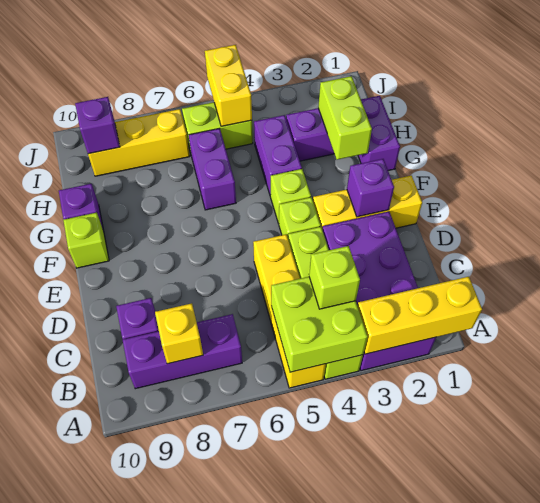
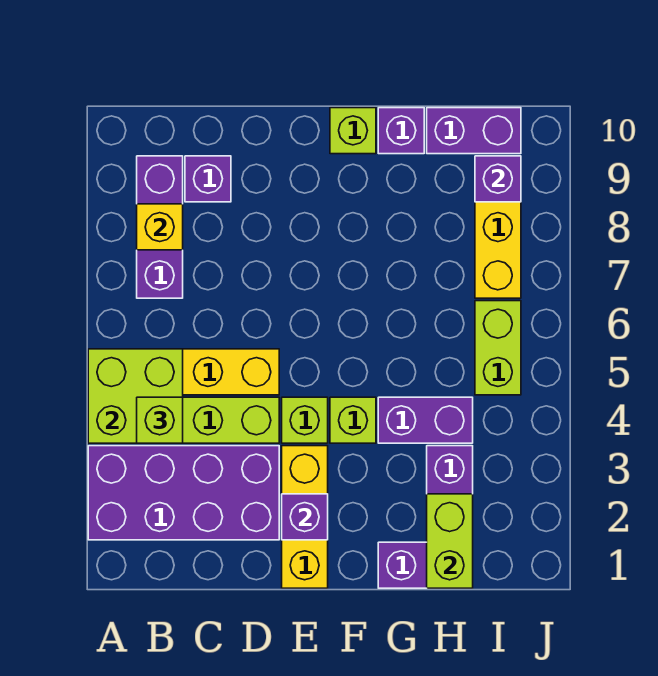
yellow brick A1:A3 level 2 -> none
lime brick G2:H2 level 2 -> lime brick H1:H2 level 2
purple brick G6:H6 level 1 -> purple brick H10:I10 level 1
yellow brick I5:J5 level 2 -> none

